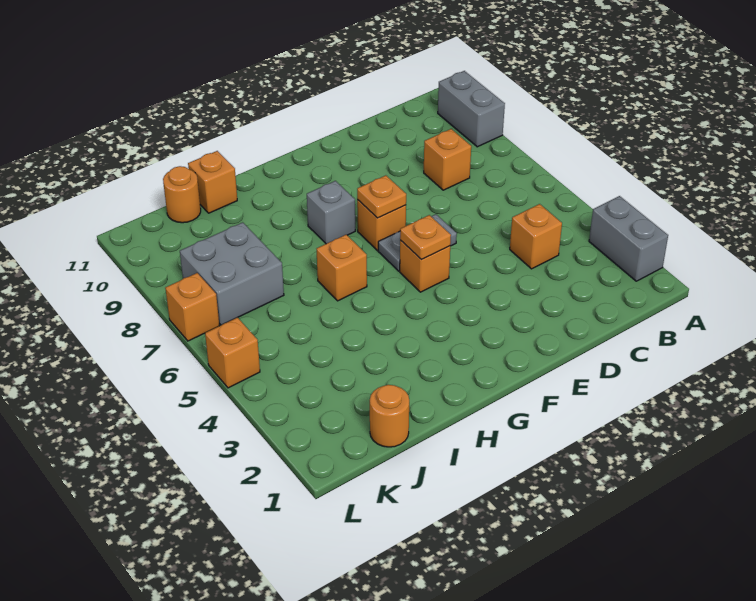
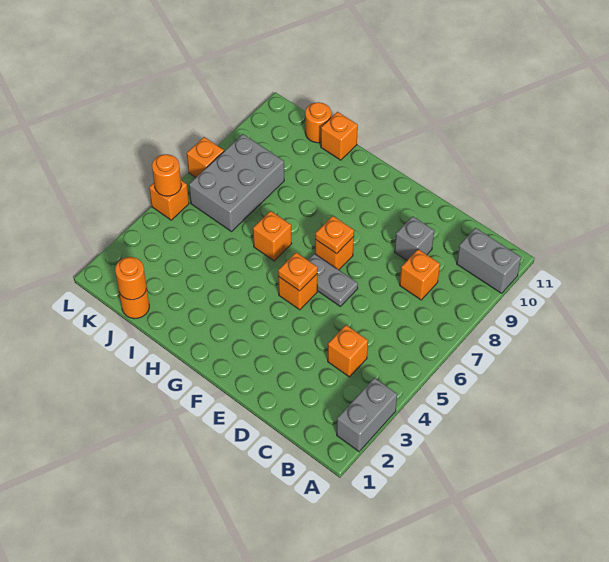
grey brick A9:A10 level 1 -> grey brick A10:B10 level 1
grey brick G8 level 1 -> grey brick D9 level 1
none -> orange round brick J1 level 2
grey brick J7:K8 level 1 -> grey brick J6:K8 level 1
none -> orange round brick L5 level 2

